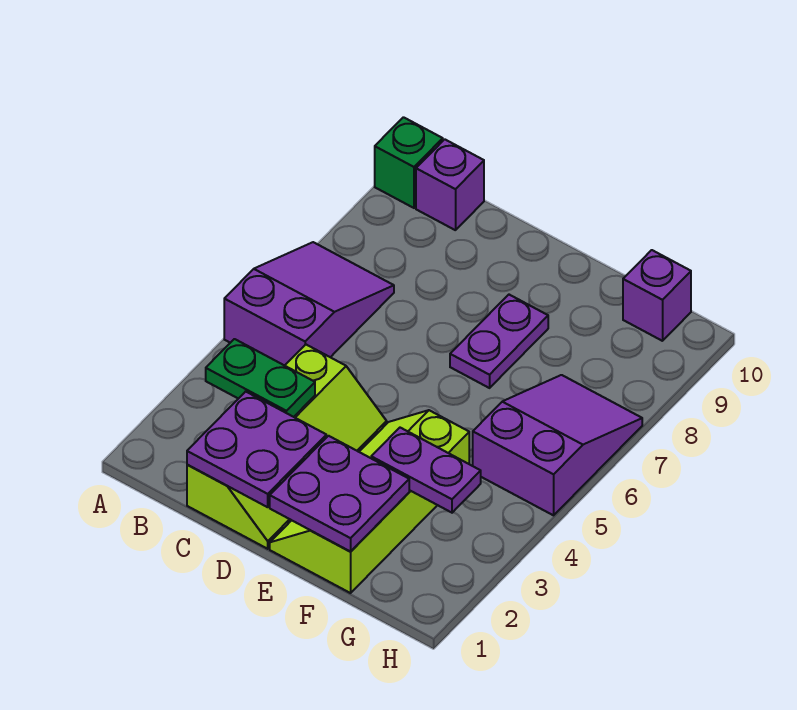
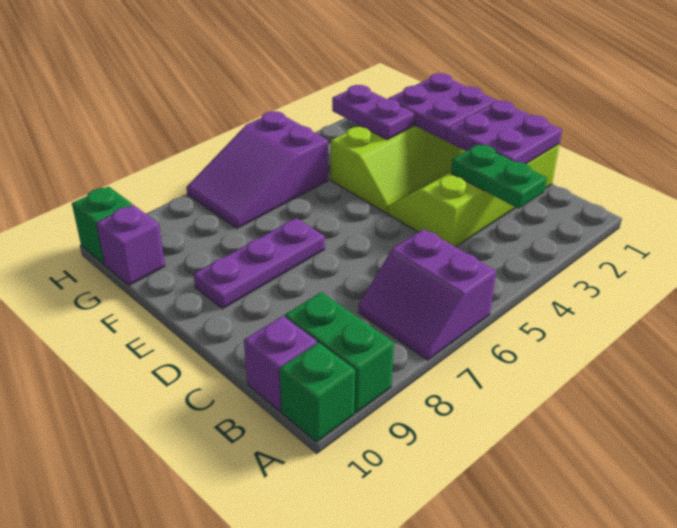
purple slope A5:B7 level 1 top 5 -> purple slope A6:B7 level 1 top 6
none -> green brick A9:B9 level 1
purple plate E7:E8 level 1 -> purple plate E7:E9 level 1
none -> green brick H10 level 1

